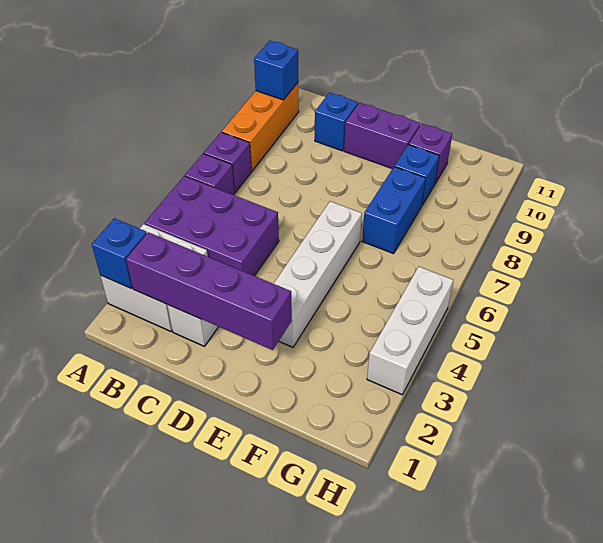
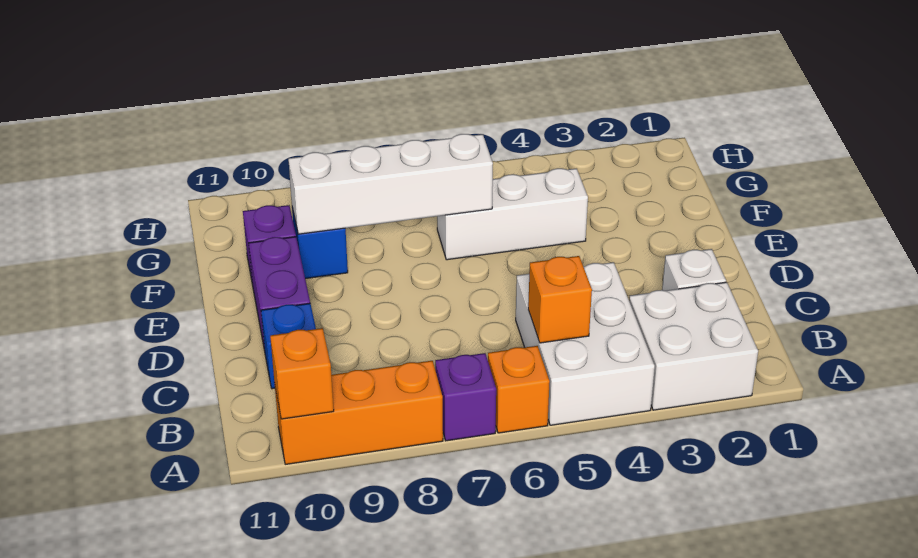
blue brick A2 level 2 -> none
purple brick A4:C5 level 1 -> white brick A4:C5 level 1
purple brick A6 level 1 -> orange brick A6 level 1
blue brick A10 level 2 -> orange brick A10 level 2
purple brick B2:E2 level 2 -> none
none -> orange brick B5 level 2
white brick E3:E6 level 1 -> white brick F6:F9 level 2
blue brick F7:F8 level 1 -> none
white brick H3:H5 level 1 -> white brick F4:F6 level 1

